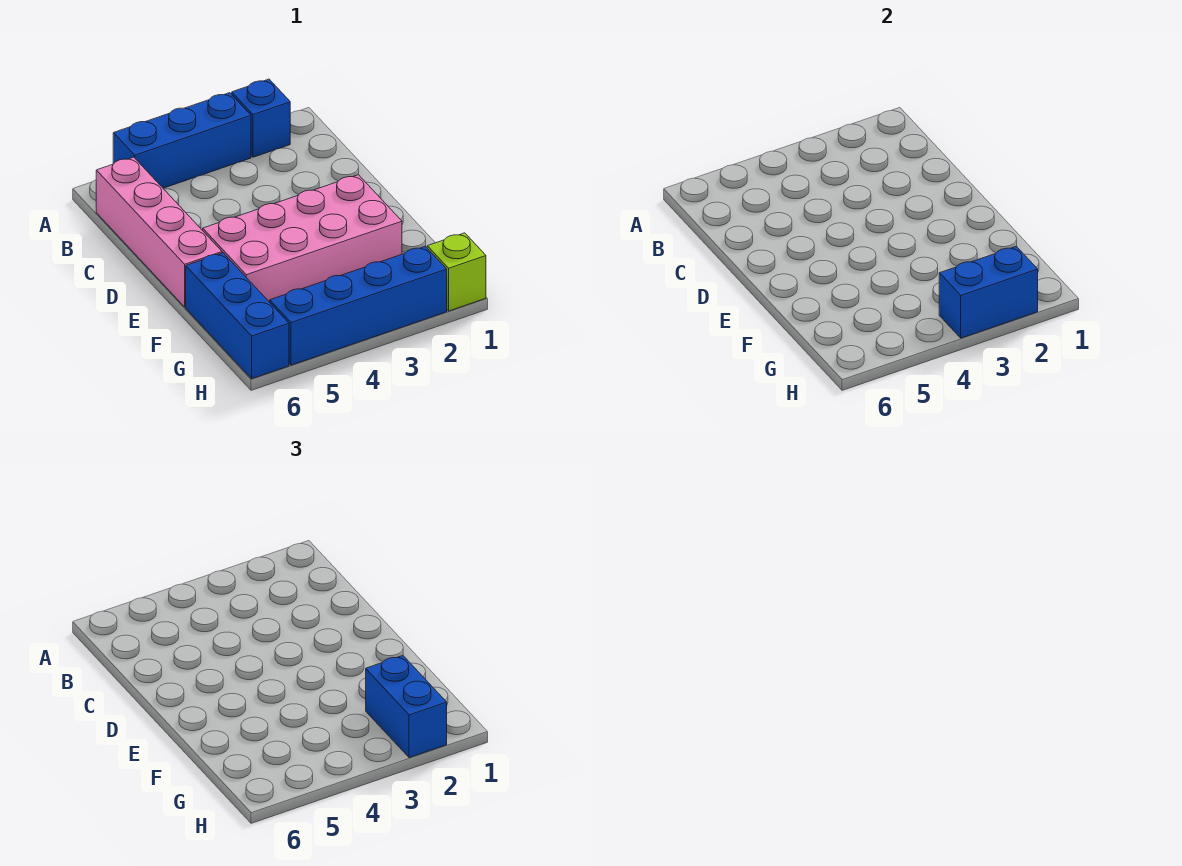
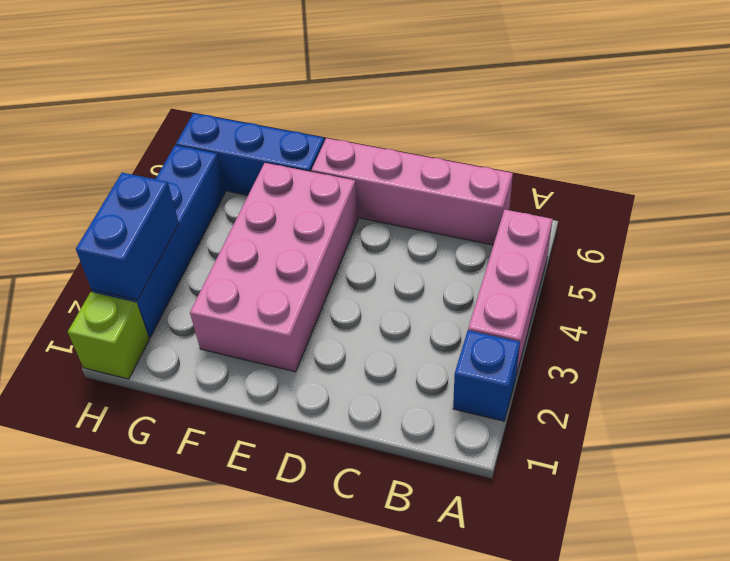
blue brick A3:A5 level 1 -> pink brick A3:A5 level 1
blue brick G2:H2 level 3 -> none

